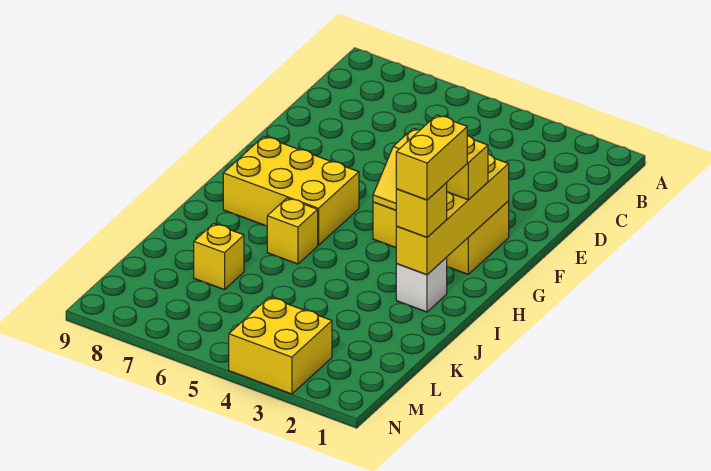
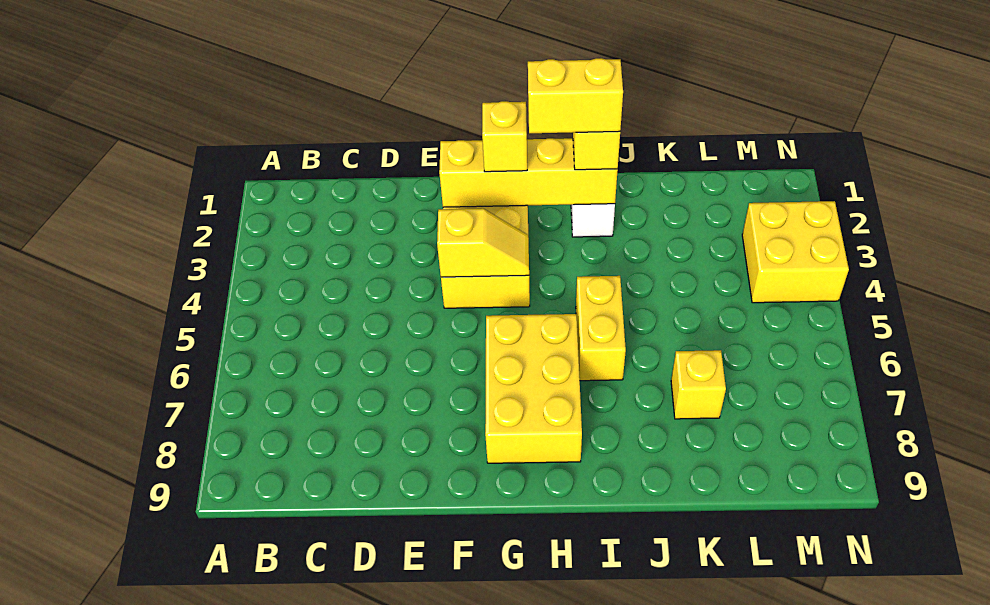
yellow brick I6 level 1 -> yellow brick I5:I6 level 1

